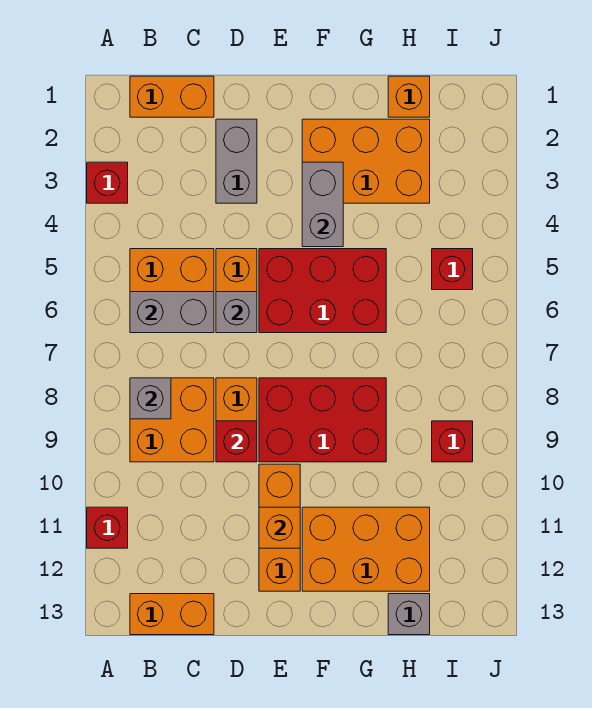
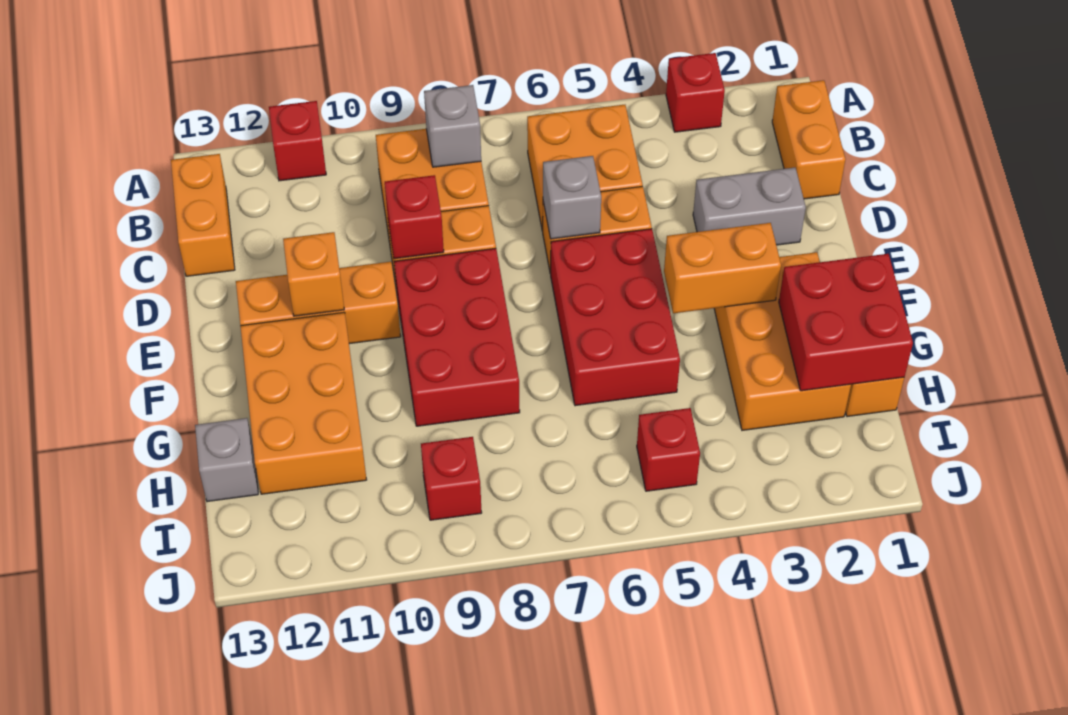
grey brick B6:C6 level 2 -> none
grey brick F3:F4 level 2 -> orange brick F3:F4 level 2
none -> red brick G1:H2 level 2

